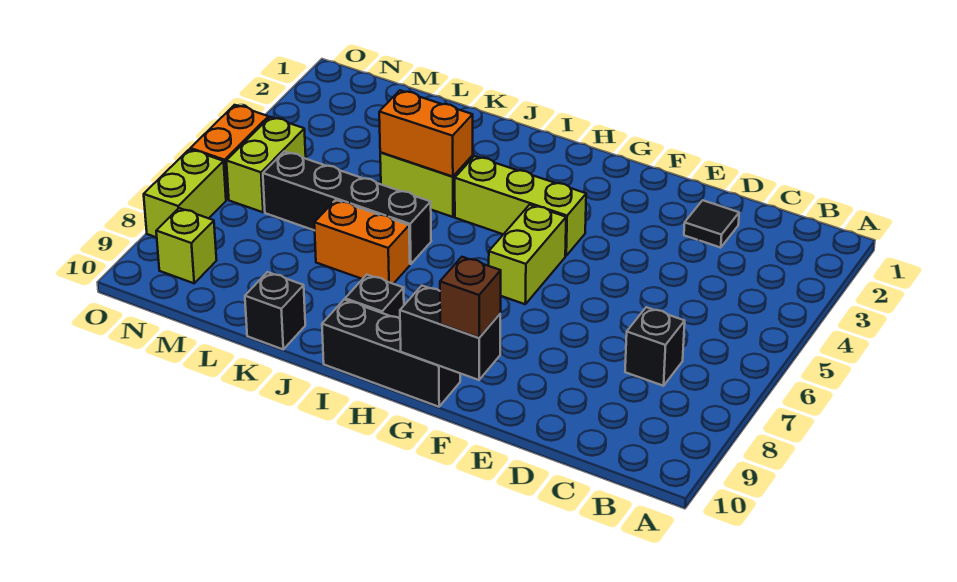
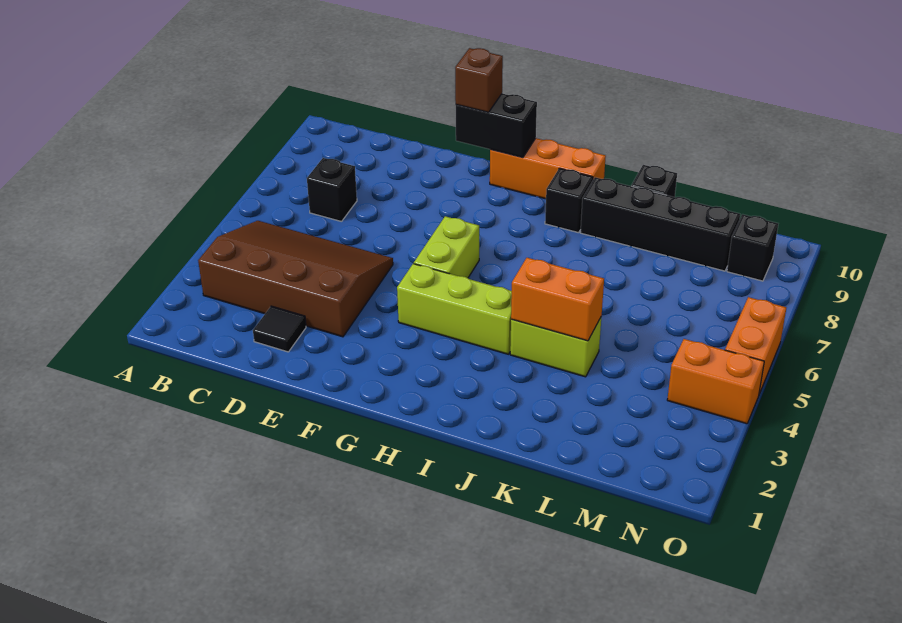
none -> brown slope B3:E5 level 1 top 3
black brick G10:I10 level 1 -> orange brick G10:I10 level 1
black brick J6:M6 level 1 -> black brick J9:M9 level 1
orange brick J7:K7 level 1 -> orange brick N4:O4 level 1
lime brick N5:N6 level 1 -> none
lime brick N9 level 1 -> black brick N9 level 1
lime brick O7:O8 level 1 -> none

